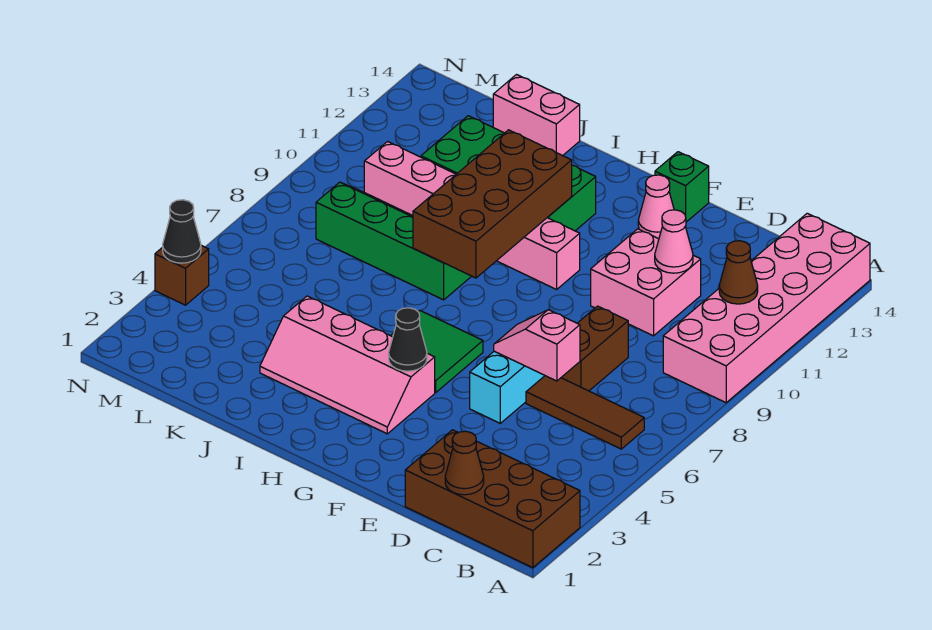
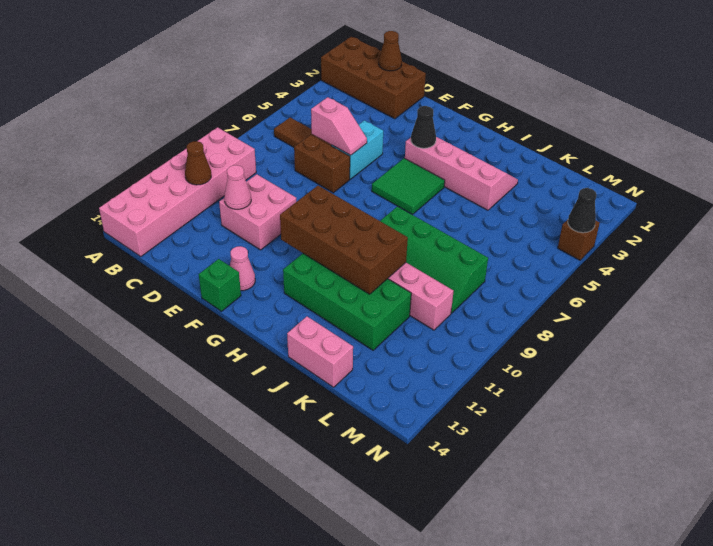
brown brick D7:D8 level 1 -> brown brick D7:E7 level 1
brown brick H8:I11 level 2 -> brown brick G10:J11 level 2

